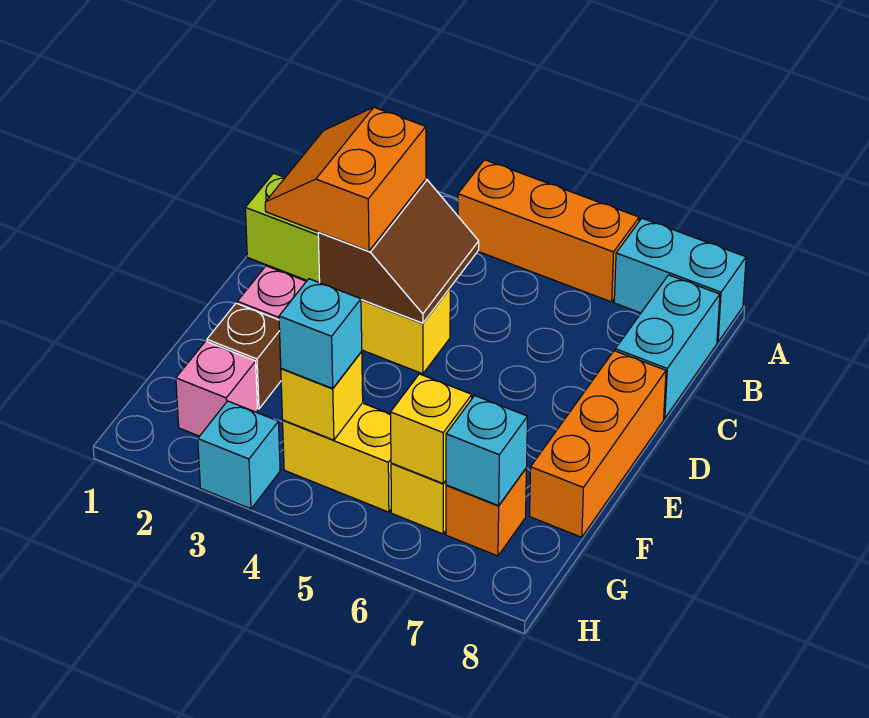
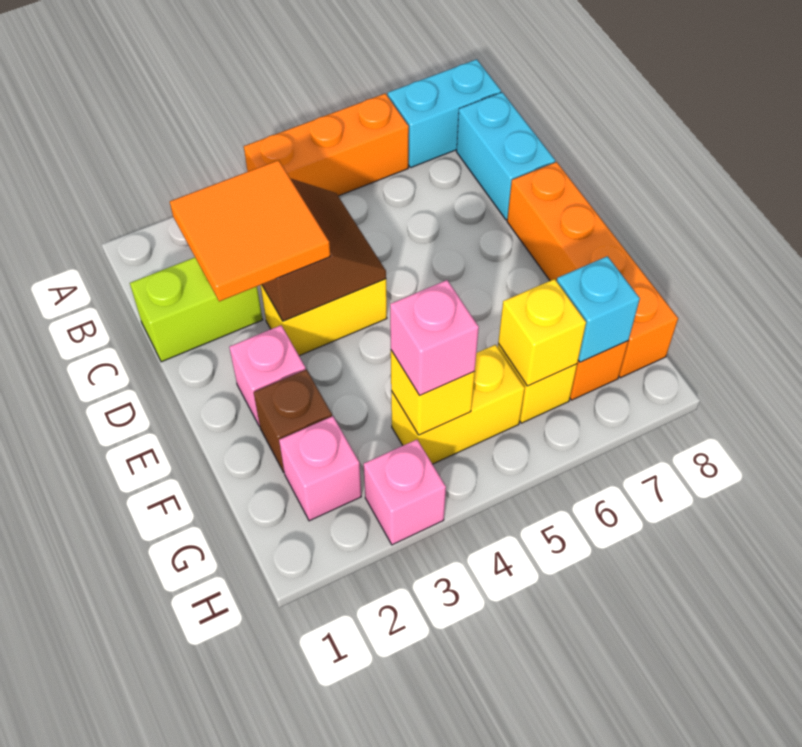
orange slope C2:D3 level 3 top 3 -> orange tile C2:D3 level 3
orange brick D8:F8 level 1 -> orange brick D8:G8 level 1
cyan brick G4 level 3 -> pink brick G4 level 3
cyan brick H3 level 1 -> pink brick H3 level 1

